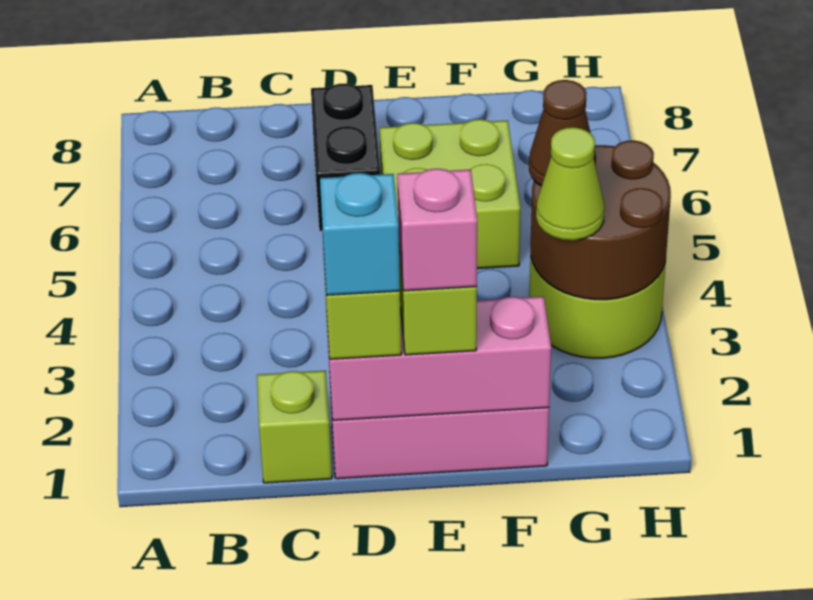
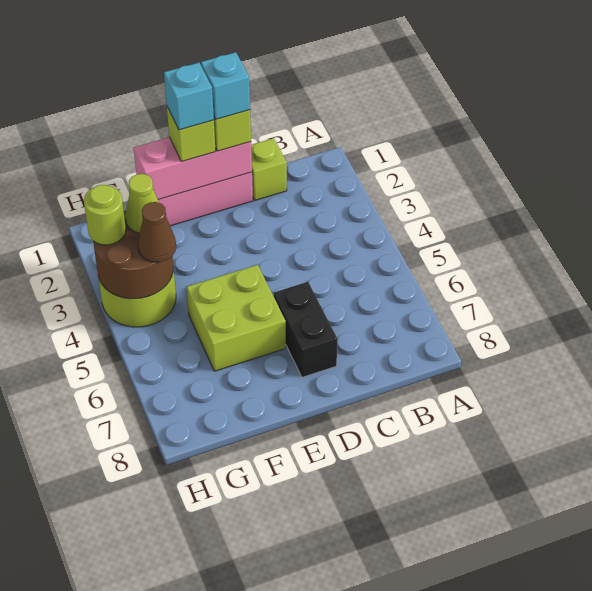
pink brick E1 level 4 -> cyan brick E1 level 4
none -> lime round brick H3 level 3

